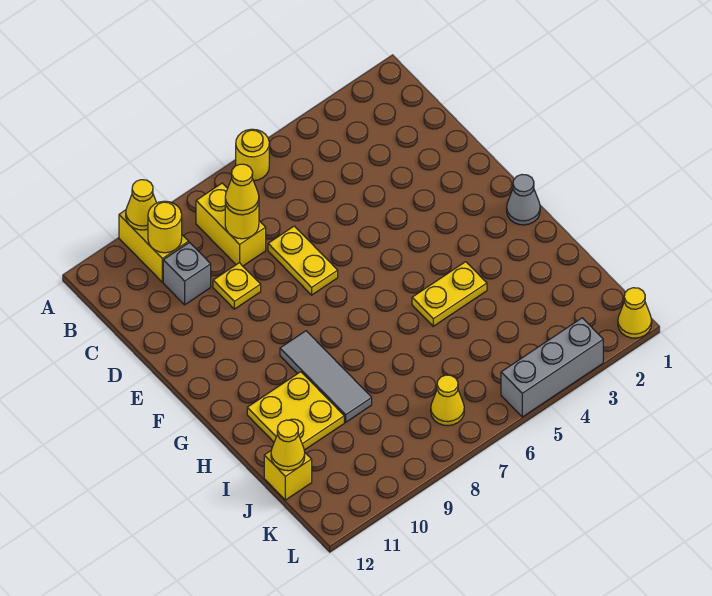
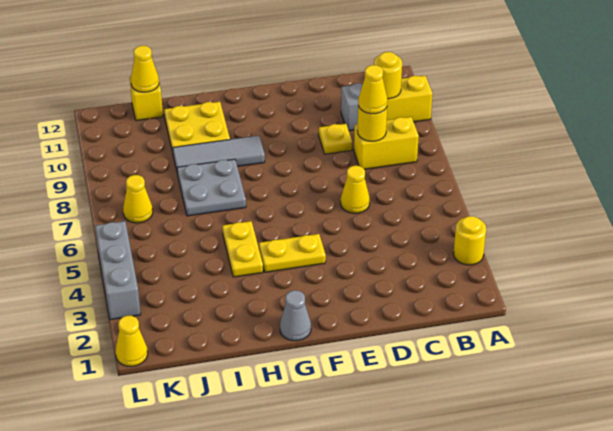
yellow round brick A6 level 1 -> yellow round brick A3 level 1
yellow cone A10 level 2 -> yellow cone D6 level 1
yellow plate D7:E7 level 1 -> yellow plate F4:G4 level 1
none -> grey plate H7:I8 level 1

